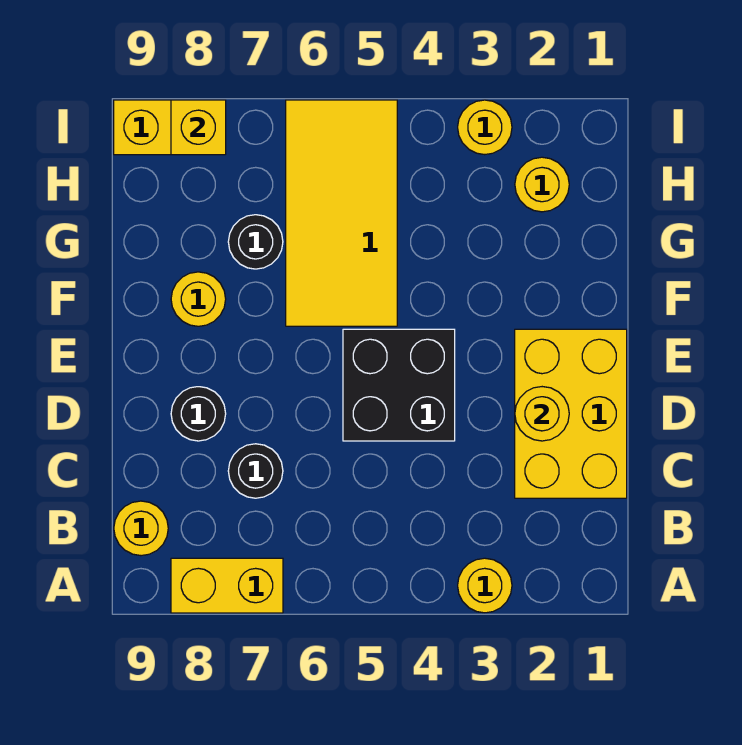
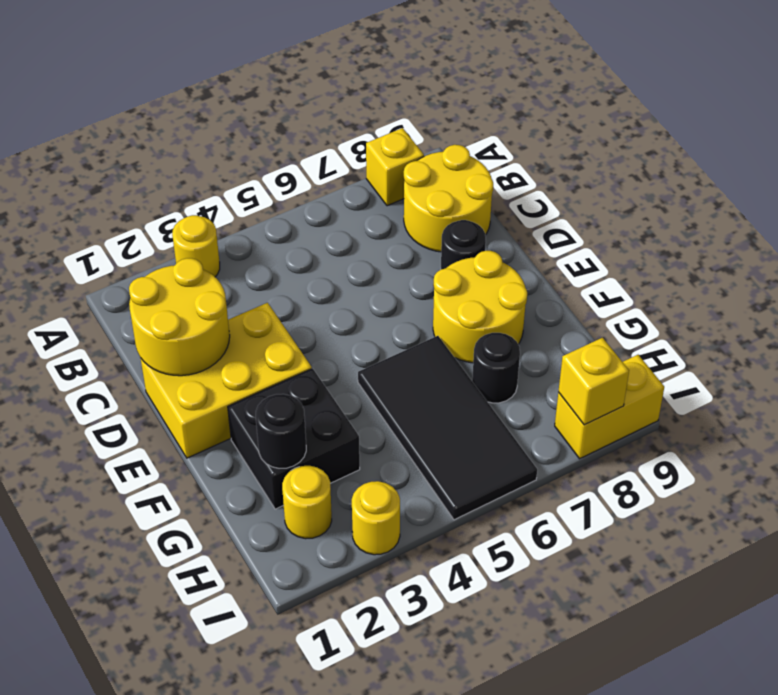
yellow brick A7:A8 level 1 -> yellow brick A8 level 1
yellow round brick B9 level 1 -> yellow round brick B8:C9 level 1
yellow brick C1:E2 level 1 -> yellow brick D1:E3 level 1
black round brick C7 level 1 -> black round brick G2 level 2
yellow round brick D2 level 2 -> yellow round brick C1:D2 level 2
black brick D4:E5 level 1 -> black brick F2:G3 level 1
yellow tile F5:I6 level 1 -> black tile F5:I6 level 1
yellow round brick F8 level 1 -> yellow round brick E7:F8 level 1

